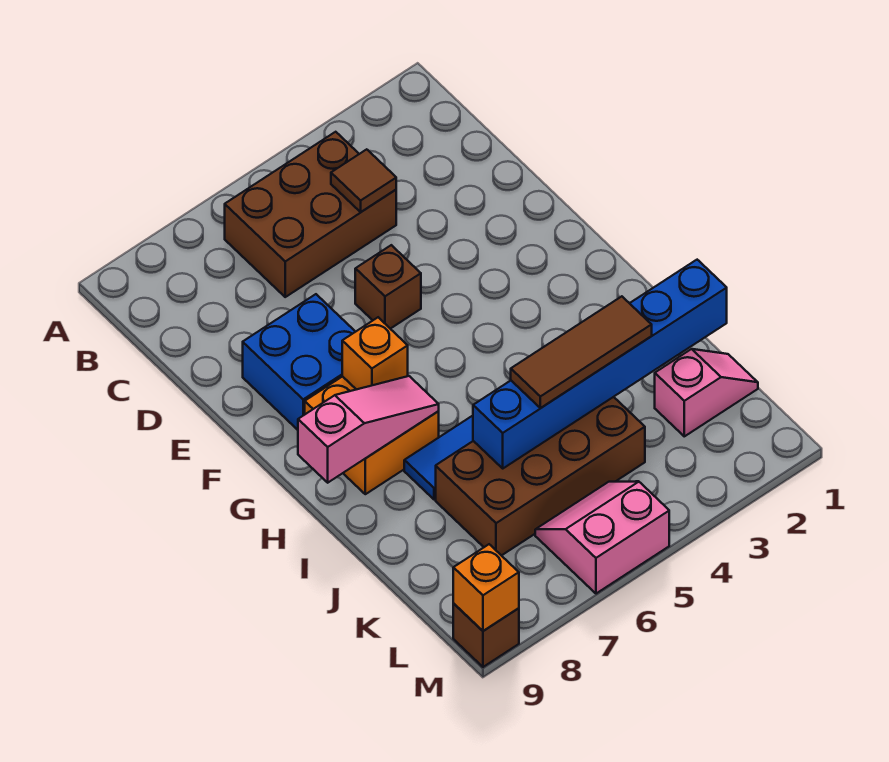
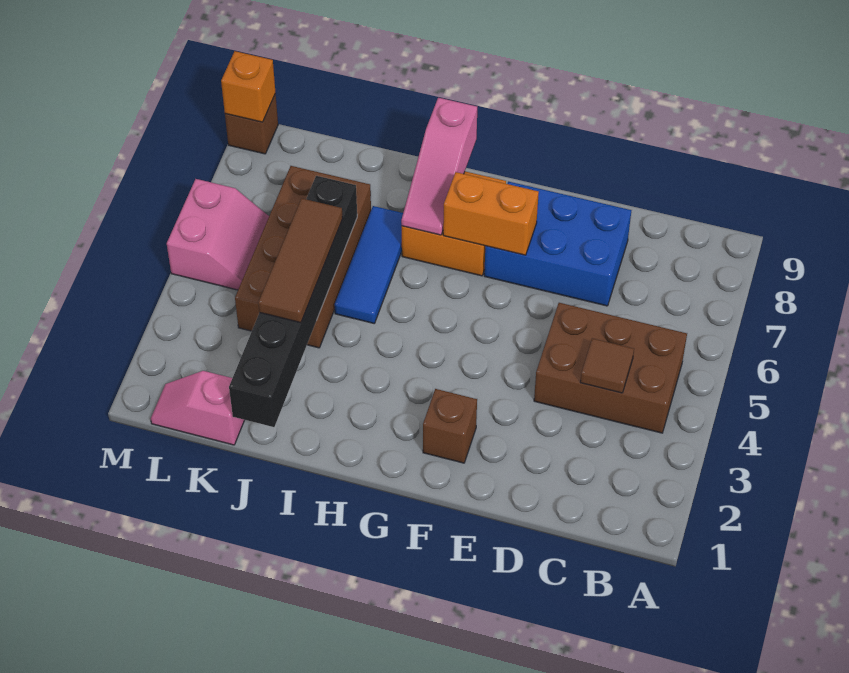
brown brick B4:C6 level 1 -> brown brick B4:D5 level 1
brown brick E5 level 1 -> brown brick F2 level 1
blue brick E7:F8 level 1 -> blue brick D7:F8 level 1
orange brick G7 level 2 -> orange brick F7:G7 level 2
blue brick J1:J6 level 2 -> black brick J1:J6 level 2
pink slope K1:K2 level 1 top 2 -> pink slope K1:L1 level 1 top K

